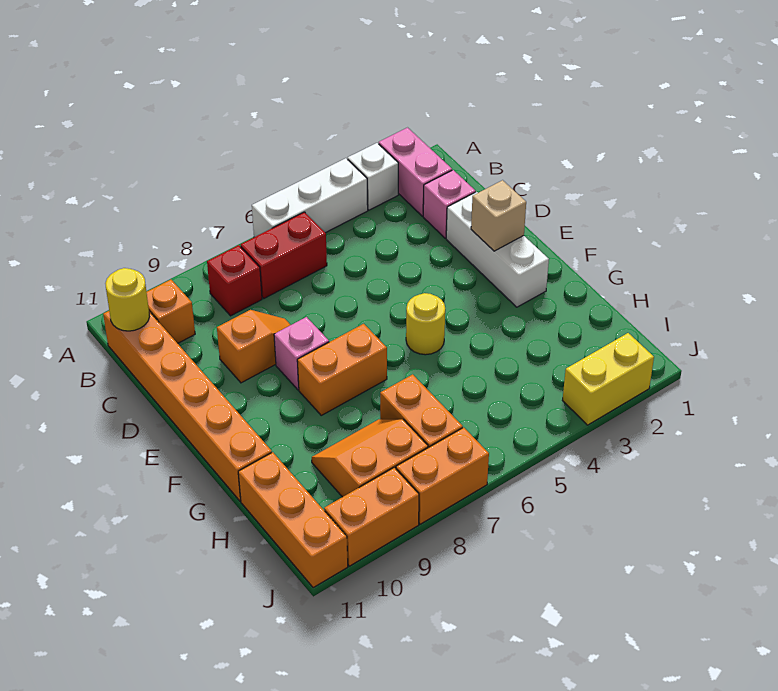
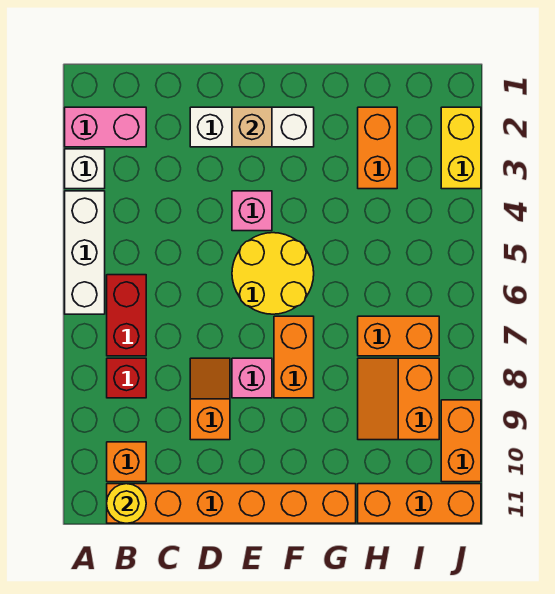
pink brick C2 level 1 -> pink brick E4 level 1
yellow round brick F5 level 1 -> yellow round brick E5:F6 level 1
orange brick J7:J8 level 1 -> orange brick H2:H3 level 1

